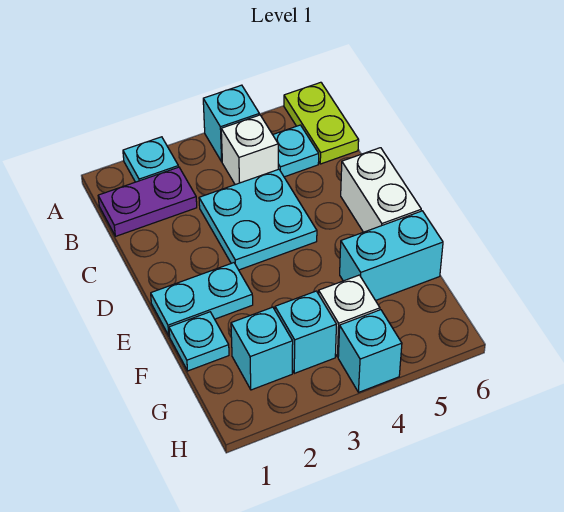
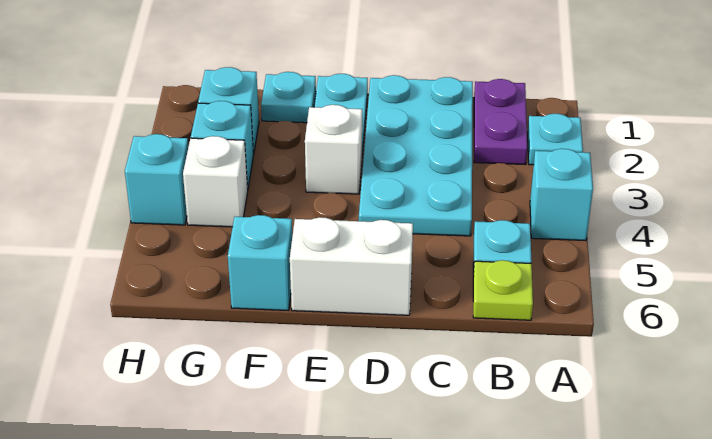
lime plate A6:B6 level 1 -> lime plate B6 level 1
white brick B4 level 1 -> white brick E3 level 1
cyan plate C3:D4 level 1 -> cyan plate C1:D4 level 1
cyan brick F5:F6 level 1 -> cyan brick F6 level 1

